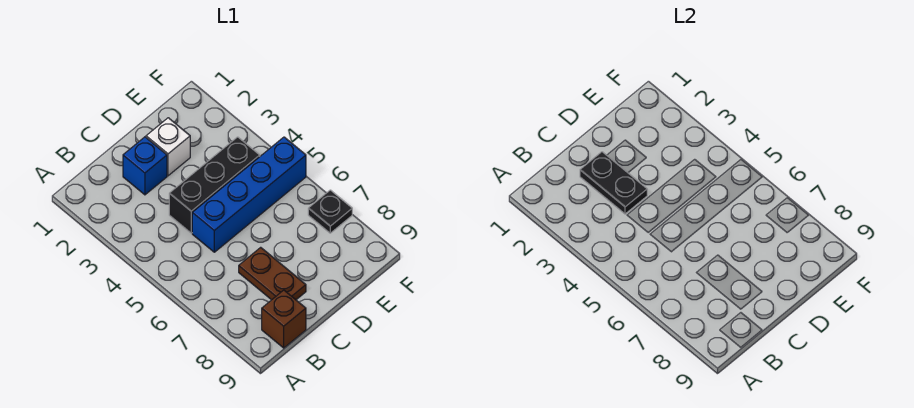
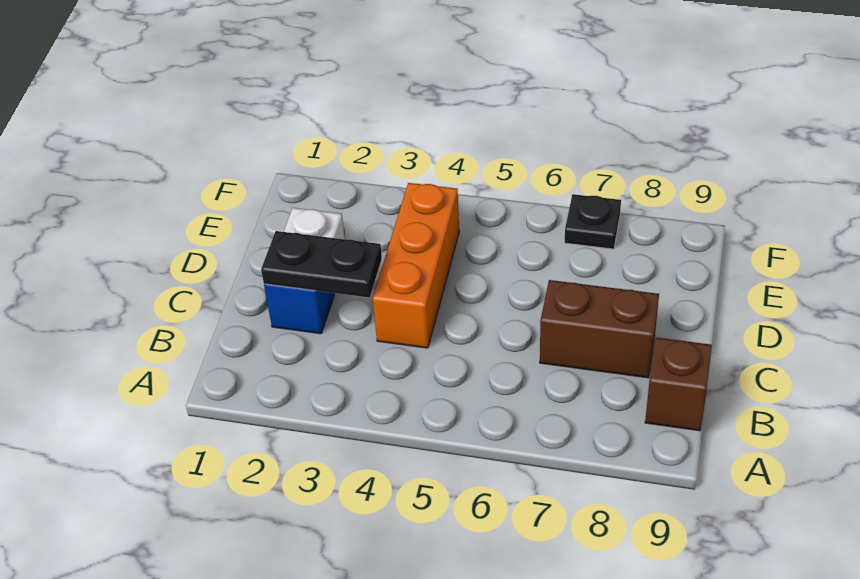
black brick C4:E4 level 1 -> orange brick C4:E4 level 1
blue brick C5:F5 level 1 -> none
brown plate C7:C8 level 1 -> brown brick C7:C8 level 1

